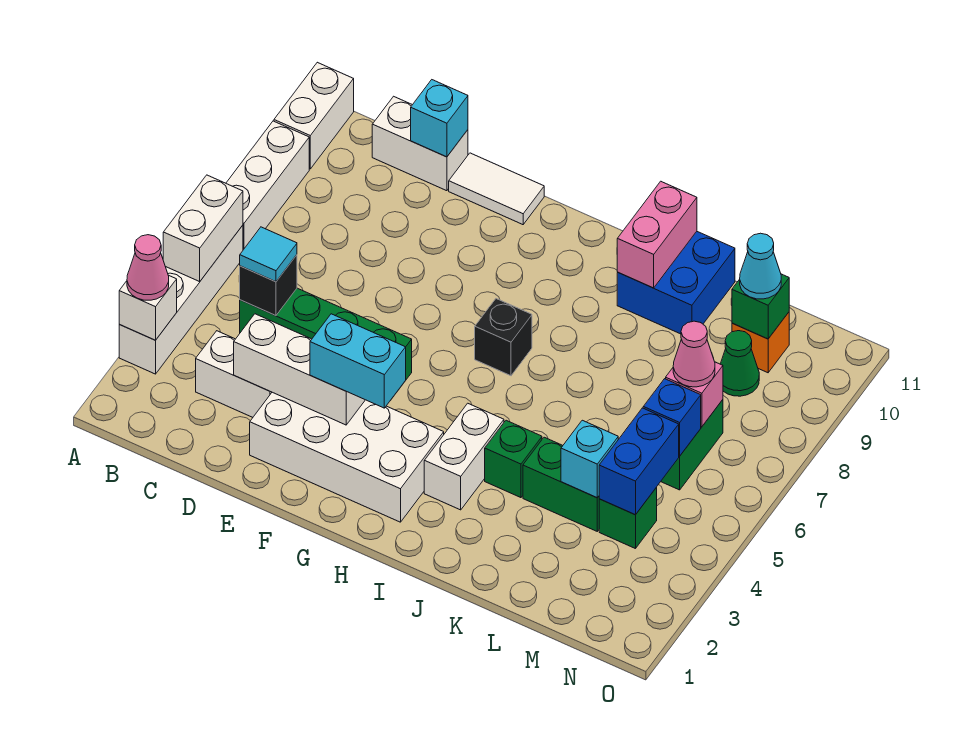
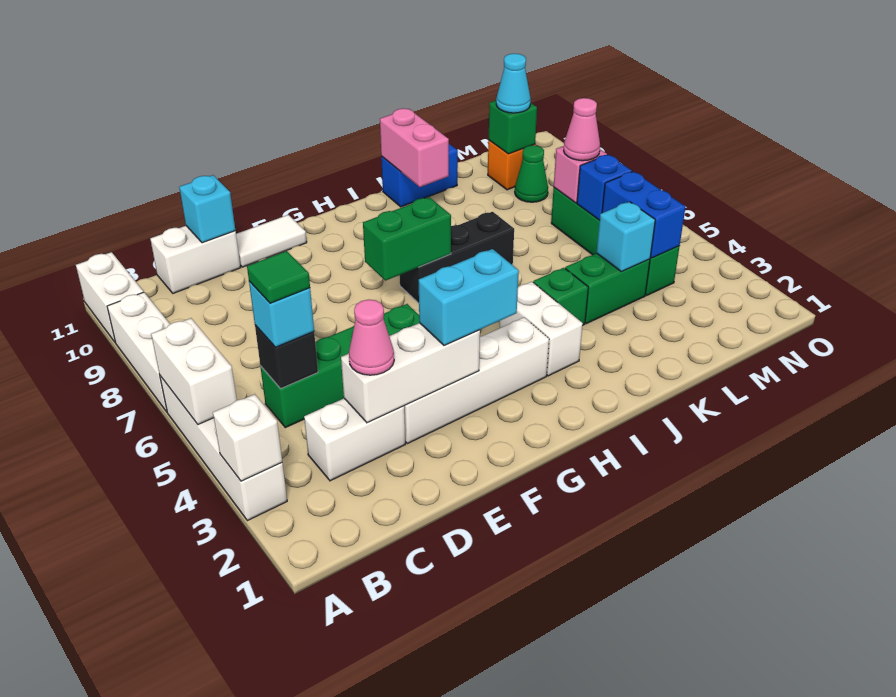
pink cone A3 level 3 -> pink cone D3 level 3
cyan tile C5 level 3 -> cyan brick C5 level 3
none -> green tile C5 level 4
white brick E2:H3 level 1 -> white brick E3:H3 level 1
none -> green brick G7:H7 level 2
black brick H7 level 1 -> black brick H7:J7 level 1
blue brick J10:K11 level 1 -> blue brick J11:K11 level 1

